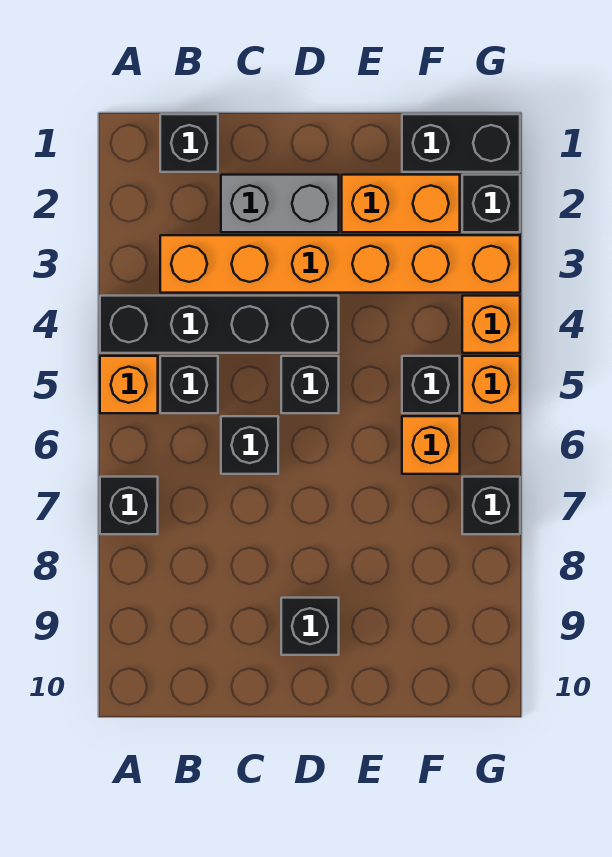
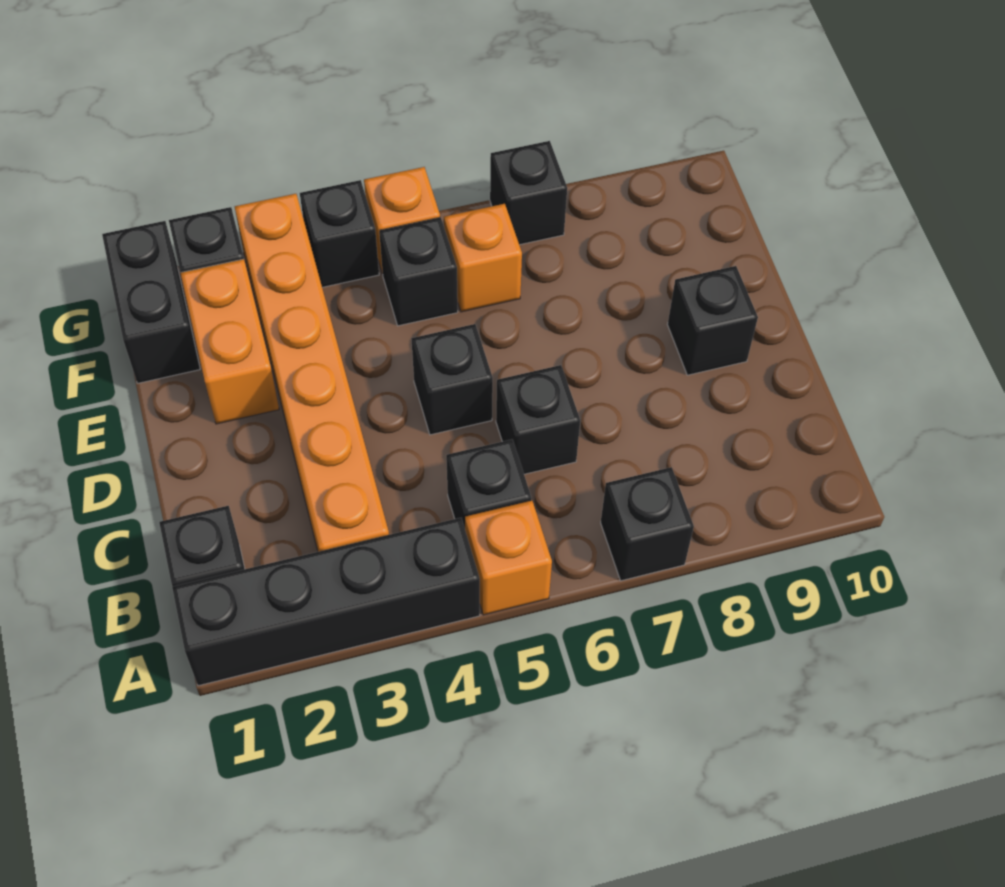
black brick A4:D4 level 1 -> black brick A1:A4 level 1
grey brick C2:D2 level 1 -> none
orange brick G4 level 1 -> black brick G4 level 1

